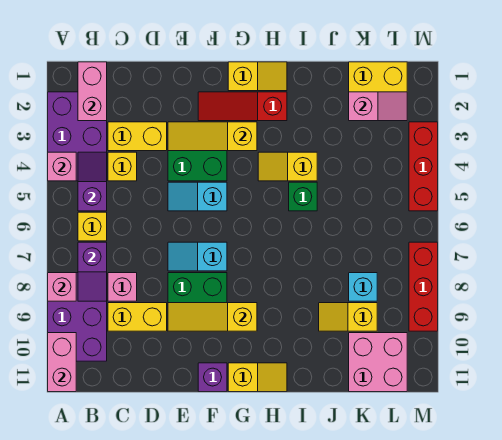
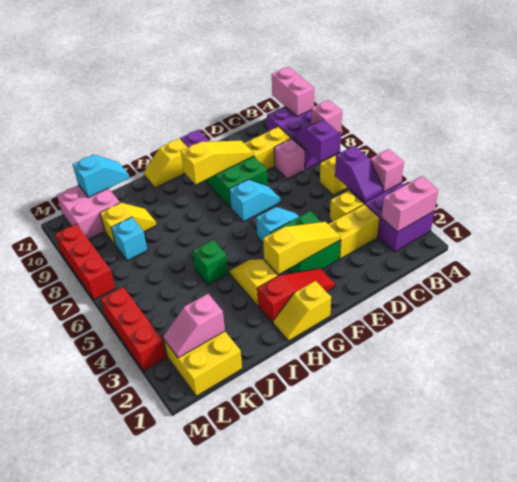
pink brick B1:B2 level 2 -> pink brick A2:B2 level 2
yellow slope H4:I4 level 1 top I -> yellow slope H3:H4 level 1 top 3
none -> cyan slope J11:K11 level 2 top K

